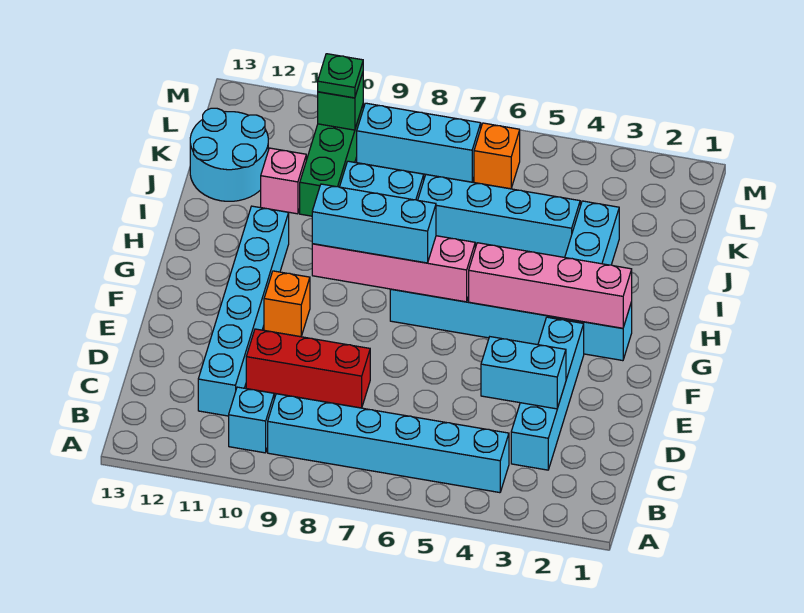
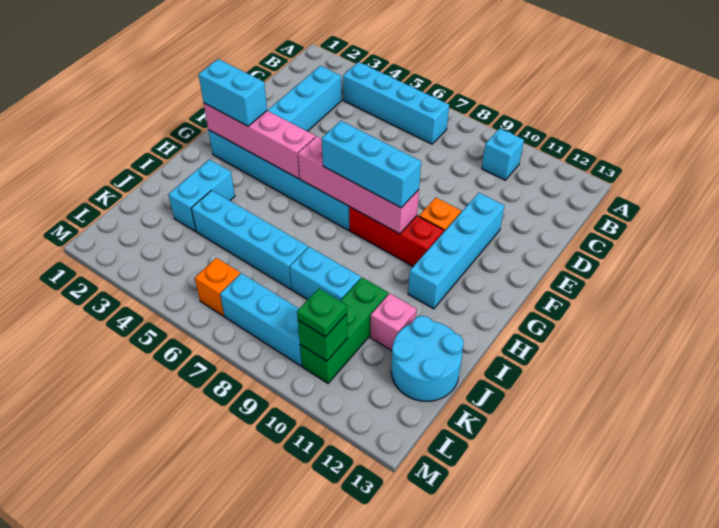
cyan brick B4:B9 level 1 -> cyan brick B4:B7 level 1
cyan brick C11:H11 level 1 -> cyan brick E11:H11 level 1
cyan brick D3:D4 level 2 -> cyan brick G2:G3 level 3
red brick D8:D10 level 1 -> red brick G8:G10 level 1

